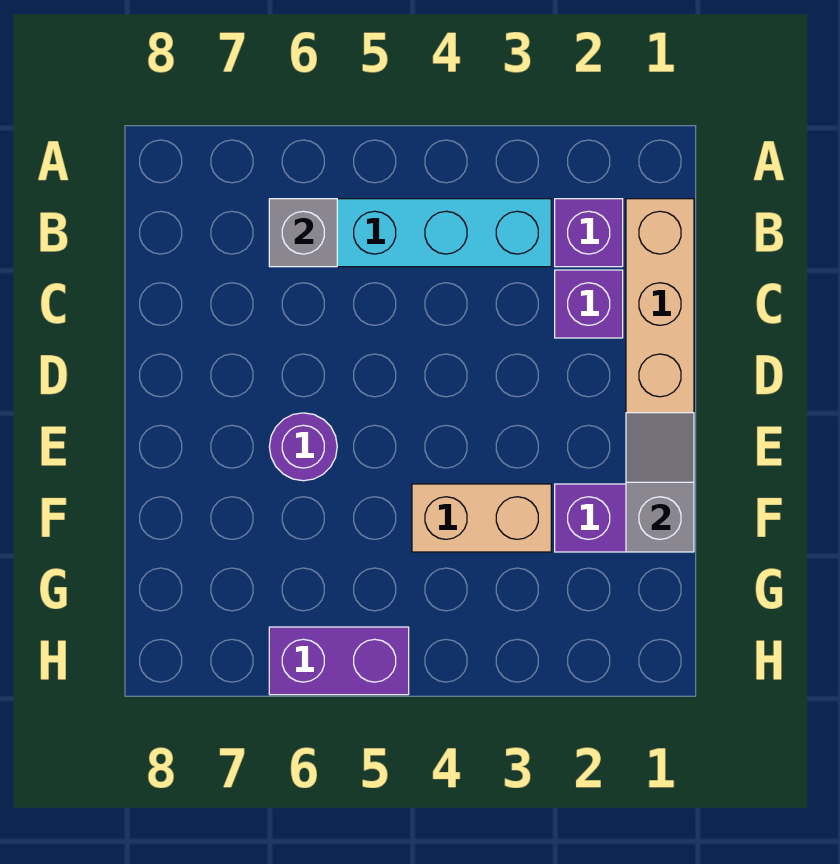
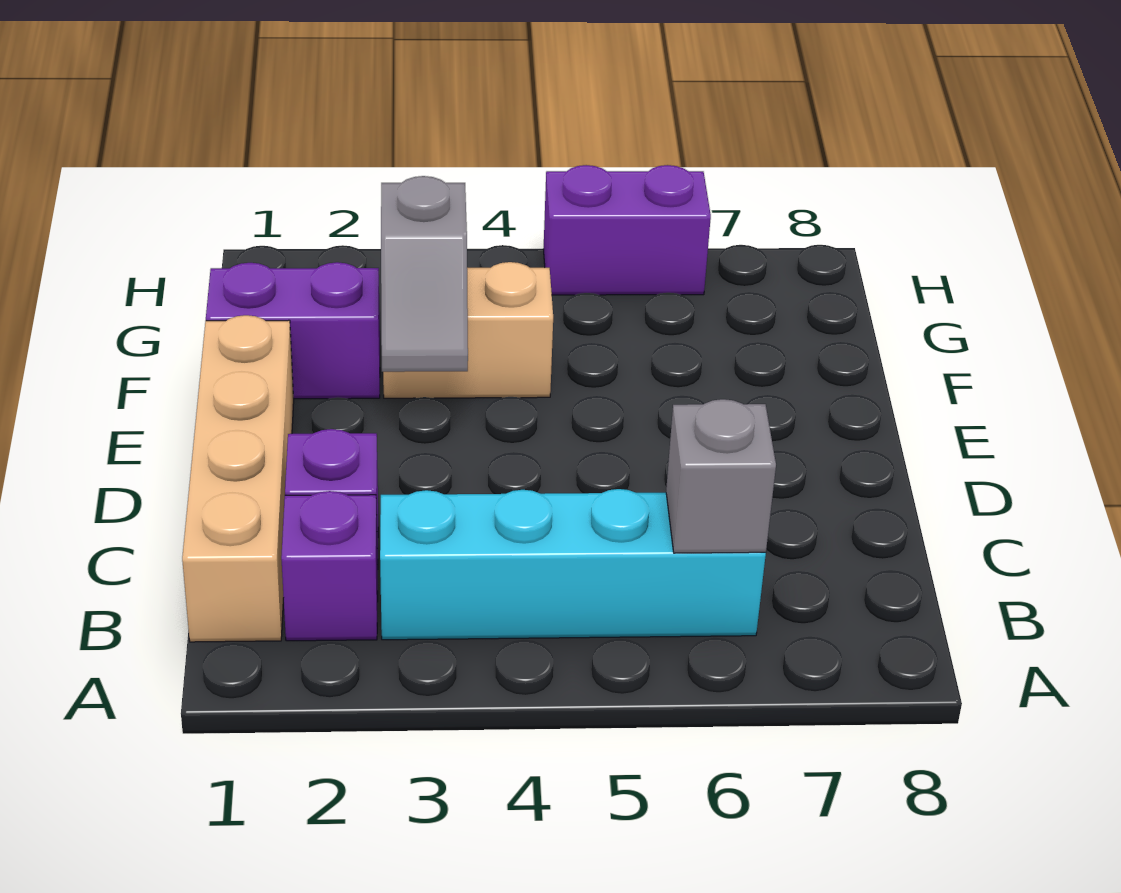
grey slope E1:F1 level 2 top F -> grey slope E3:F3 level 2 top F
purple round brick E6 level 1 -> none

